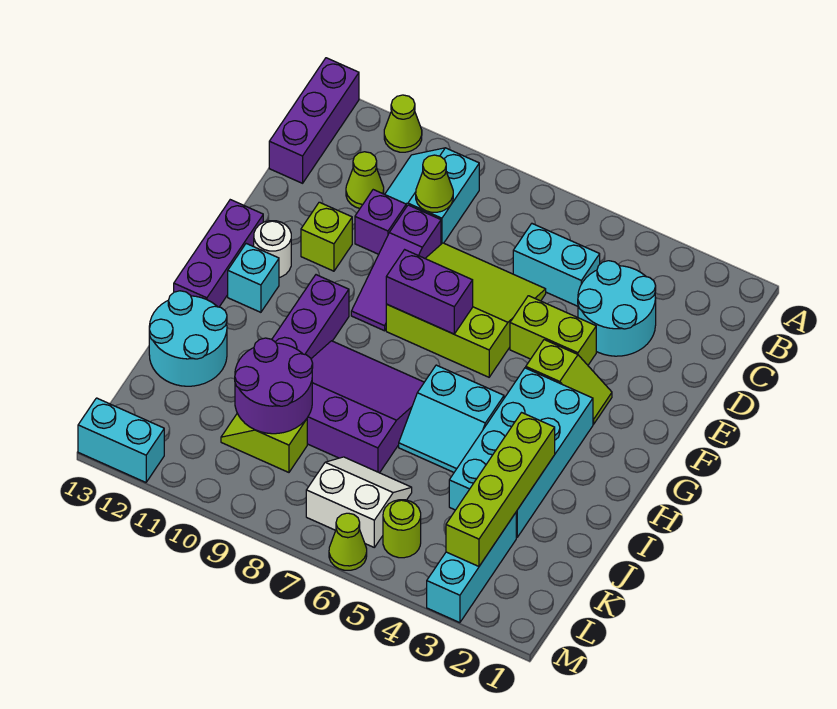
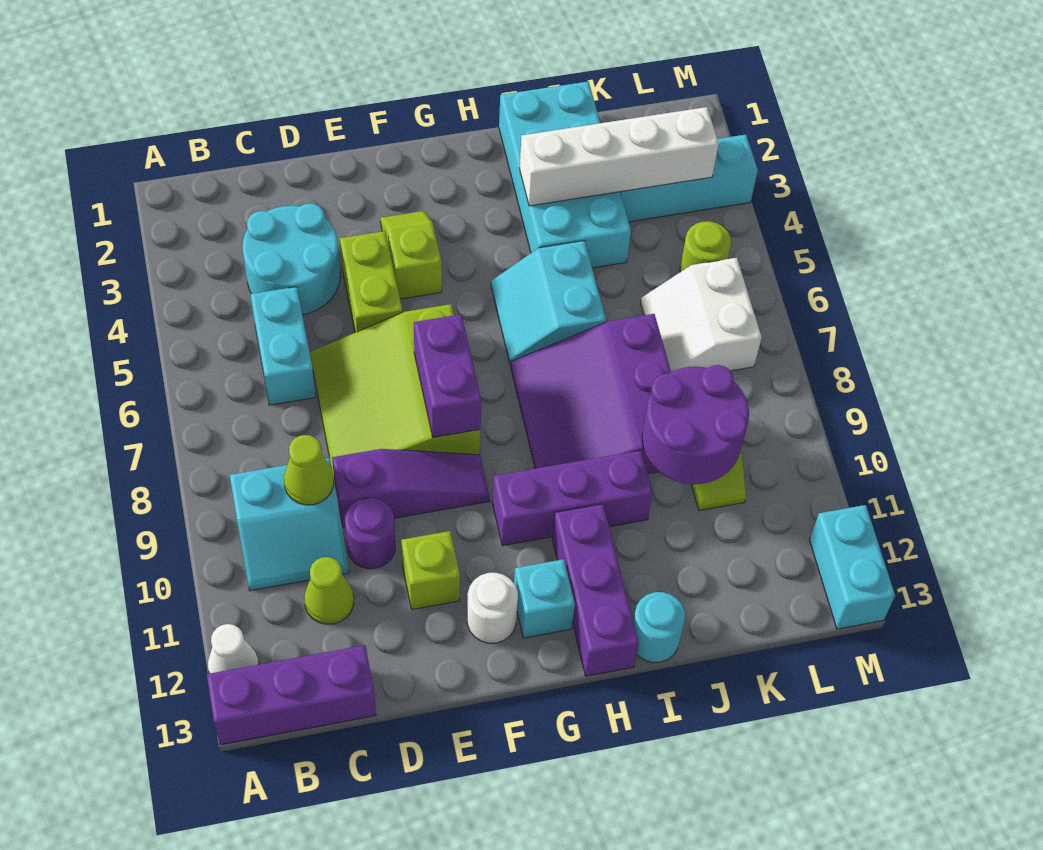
lime cone A11 level 1 -> none
none -> white cone A12 level 1
purple brick D10 level 1 -> purple round brick D10 level 1
purple brick F13:H13 level 1 -> purple brick H11:H13 level 1
cyan brick G3:J4 level 1 -> cyan brick I1:J4 level 1
cyan slope H5:I6 level 1 top H -> cyan slope H5:I6 level 1 top I
lime brick I3:L3 level 2 -> white brick I3:L3 level 2
cyan round brick I12:J13 level 1 -> cyan round brick I13 level 1
lime cone M6 level 1 -> none

